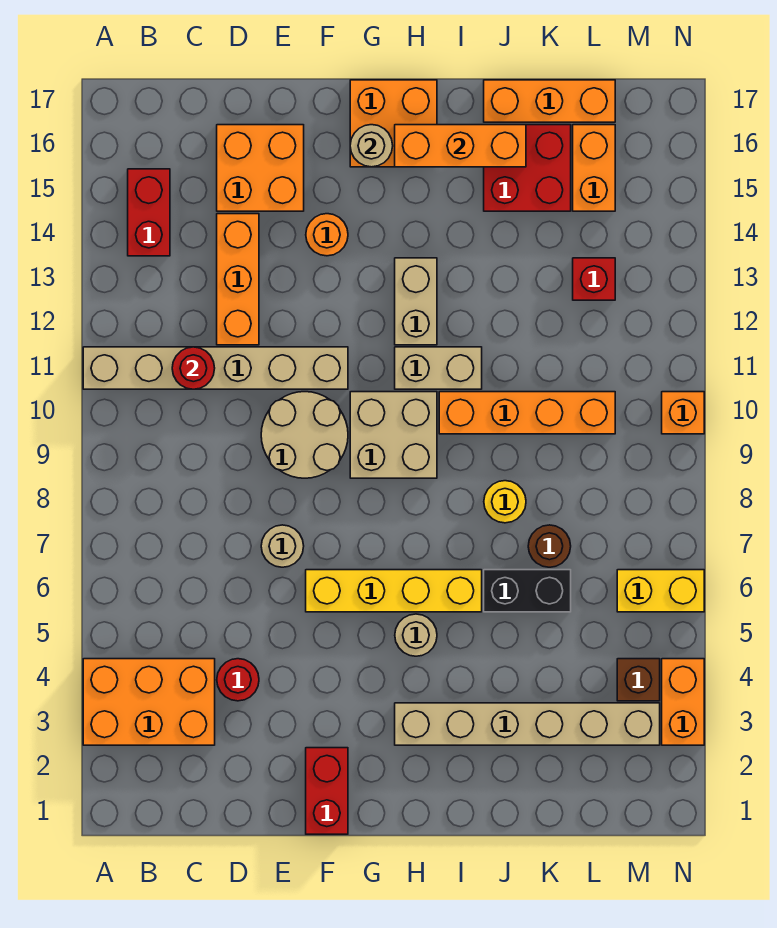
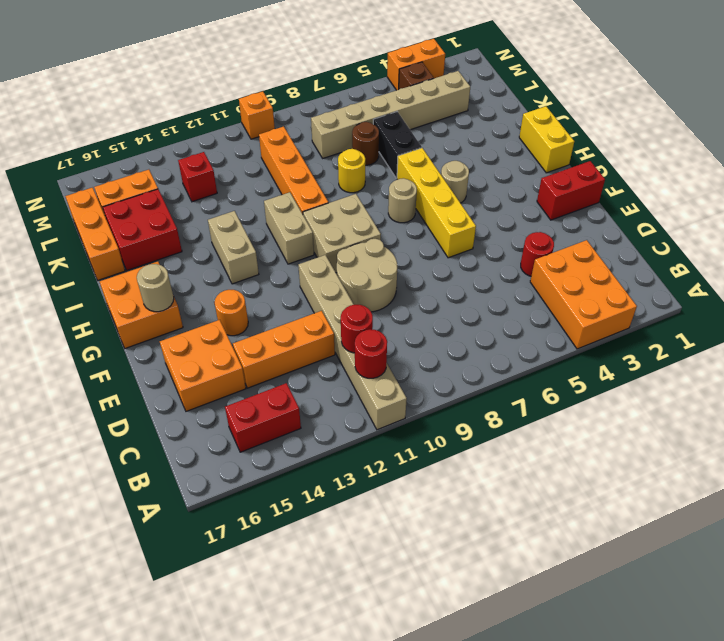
none -> red round brick B11 level 2
tan round brick E7 level 1 -> tan round brick H7 level 1
tan brick H3:M3 level 1 -> tan brick L3:L8 level 1
tan brick H12:H13 level 1 -> tan brick H13:I13 level 1
orange brick H16:J16 level 2 -> none
yellow brick M6:N6 level 1 -> yellow brick H1:I1 level 1

